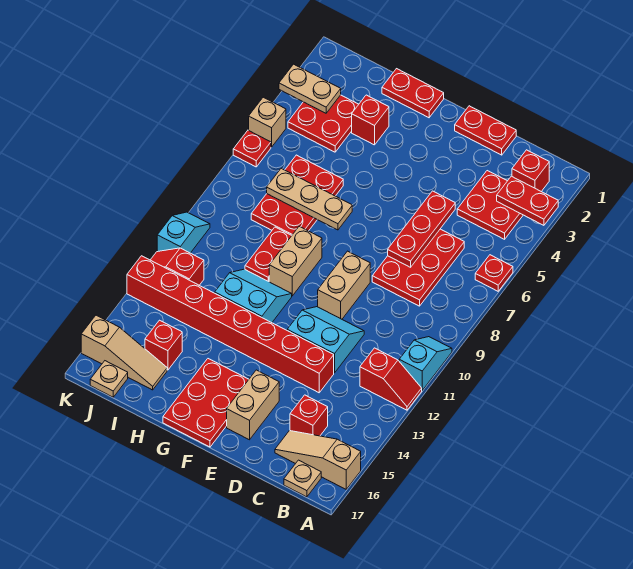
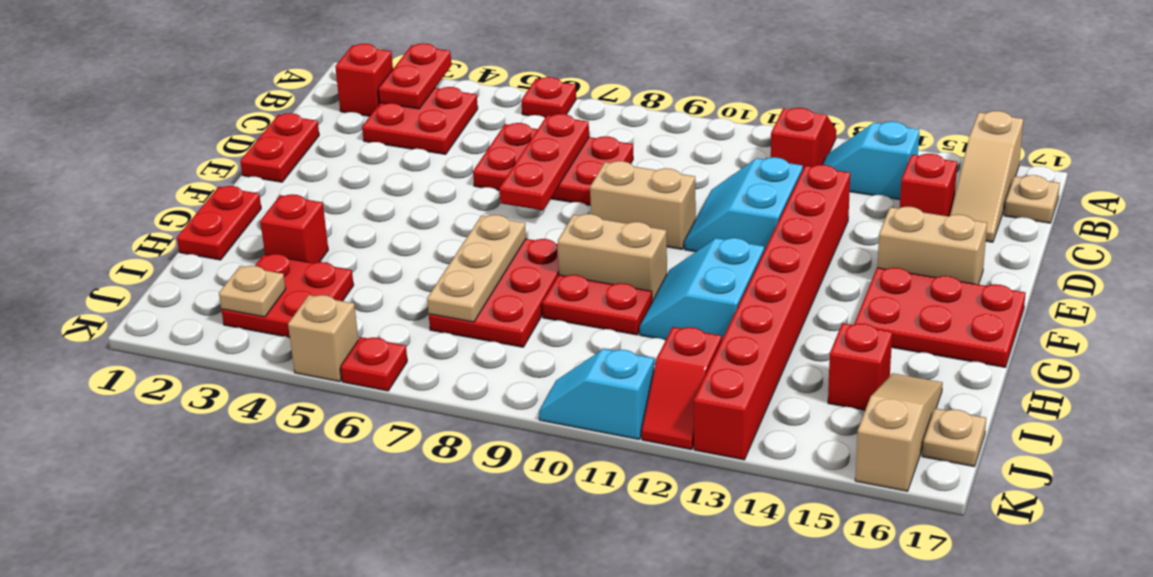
cyan slope A10:A11 level 1 top 11 -> cyan slope B13:B14 level 1 top 14
red plate D5:D7 level 2 -> red plate C7:E7 level 2
red plate H6:I8 level 1 -> red plate G7:I8 level 1
tan plate J3:K3 level 2 -> tan plate J3 level 2

